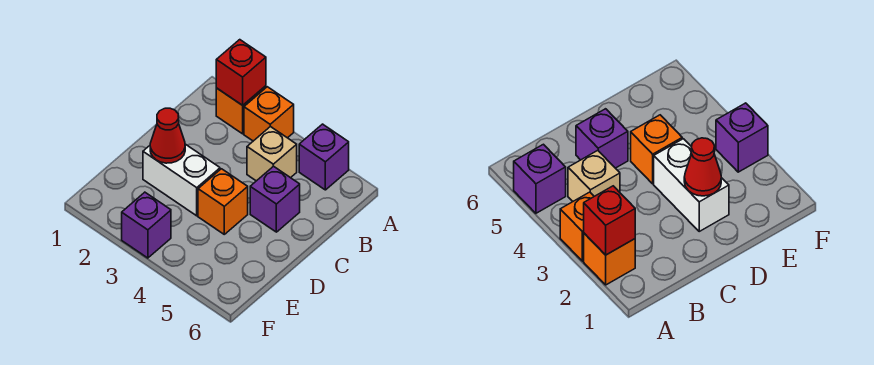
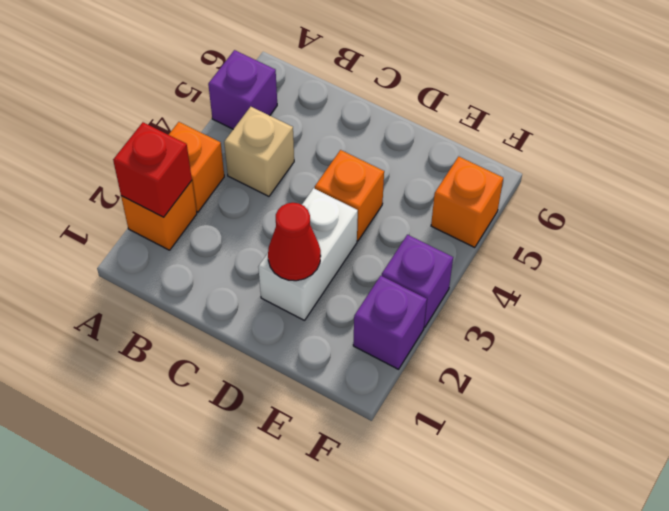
purple brick C5 level 1 -> purple brick F2 level 1
none -> orange brick F5 level 1

